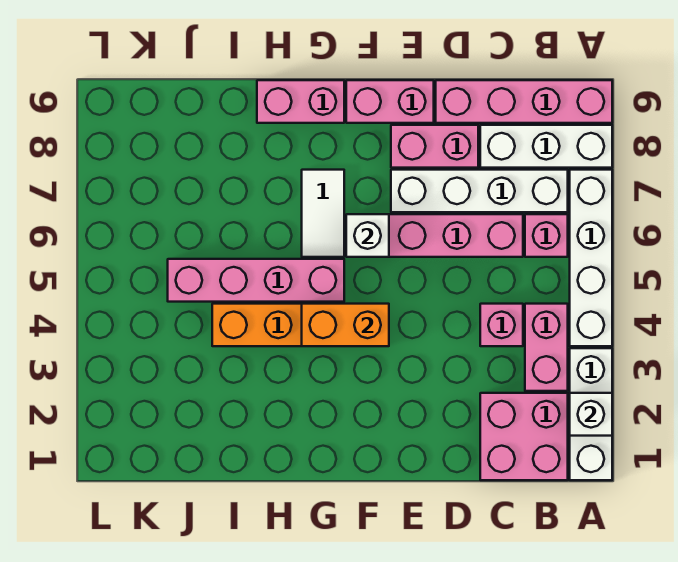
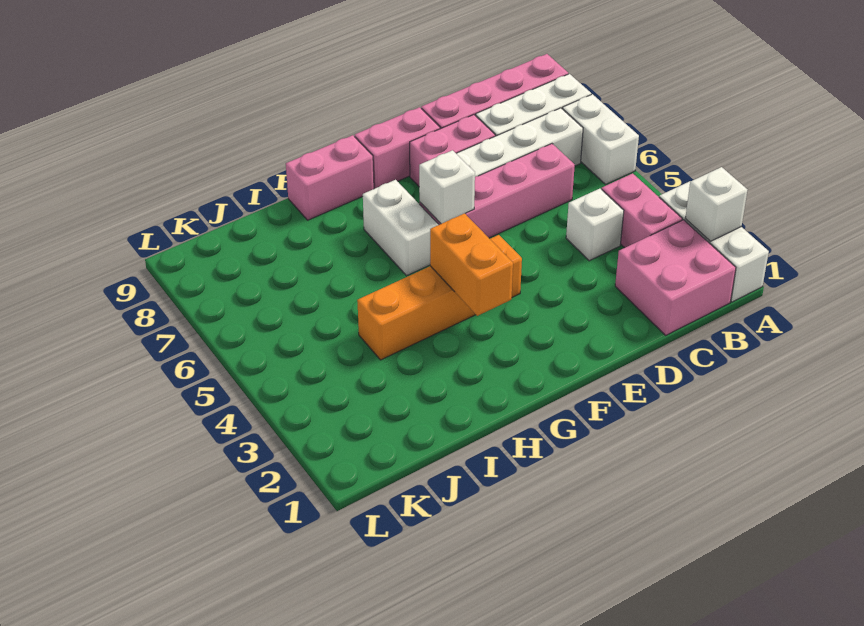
white brick A4:A7 level 1 -> white brick A6:A7 level 1
pink brick B6 level 1 -> none
pink brick C4 level 1 -> white brick C4 level 1
orange brick F4:G4 level 2 -> orange brick G3:G4 level 2
pink brick G5:J5 level 1 -> none
white tile G6:G7 level 1 -> white brick G6:G7 level 1

